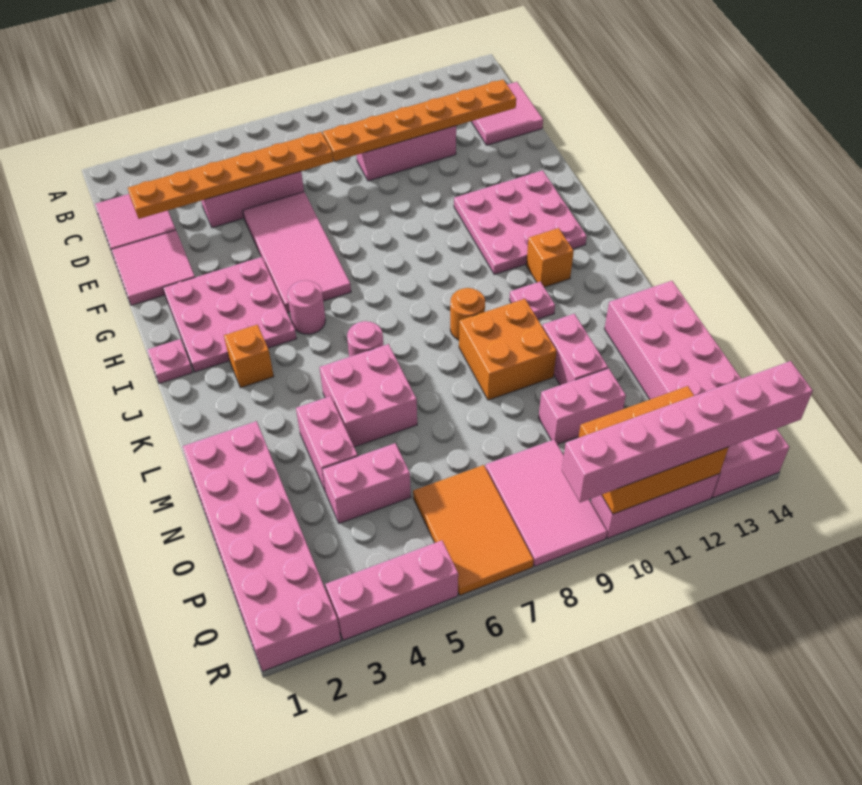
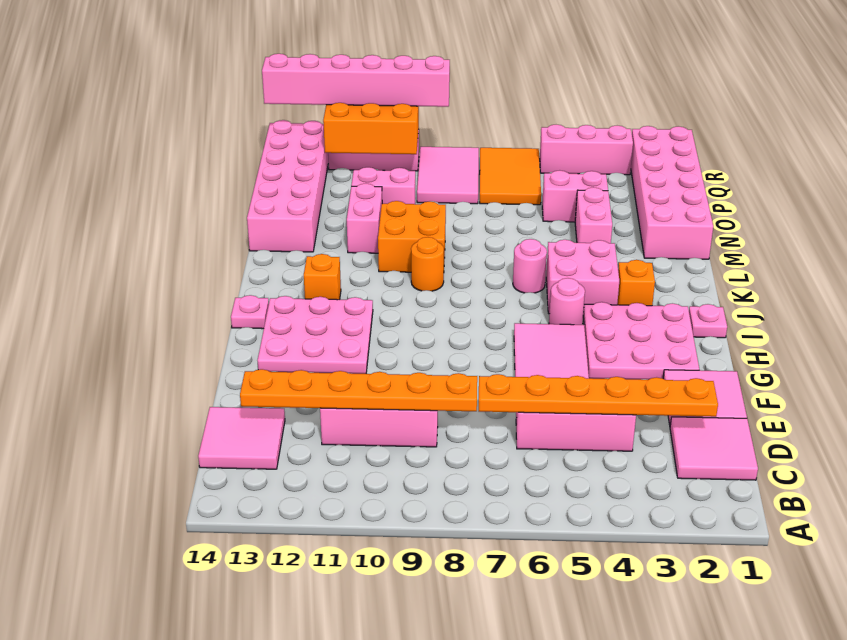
pink plate K11 level 1 -> pink plate I14 level 1
pink brick L5:M6 level 1 -> pink brick J4:K5 level 1

